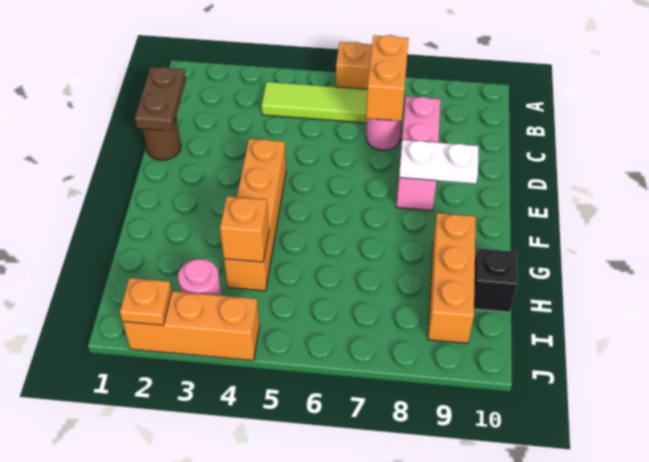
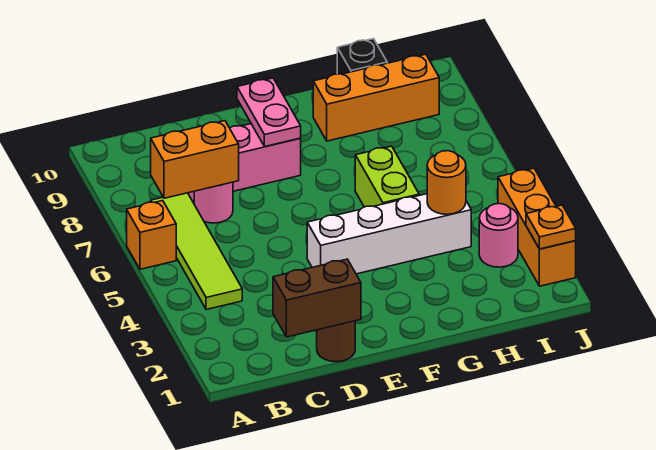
brown plate C1:D1 level 2 -> brown brick C1:D1 level 2
orange brick E4:H4 level 1 -> white brick E4:H4 level 1
white plate E8:E9 level 2 -> pink plate E8:E9 level 2
none -> lime brick G5:G6 level 1
orange brick H4 level 2 -> orange round brick H4 level 2

